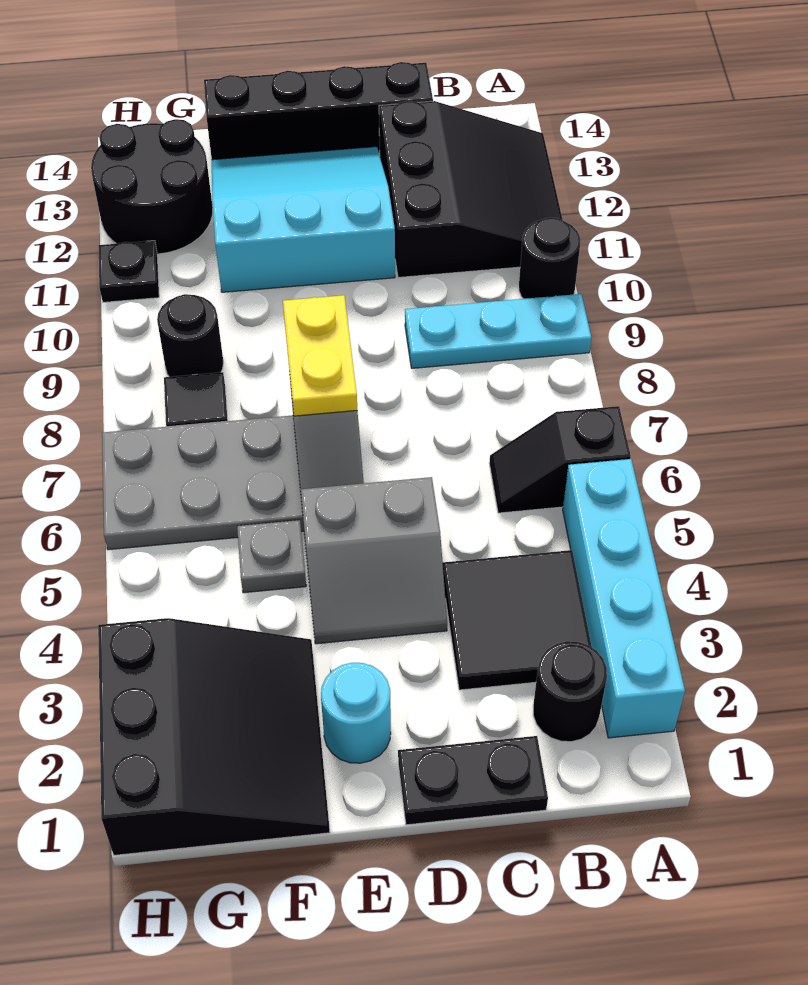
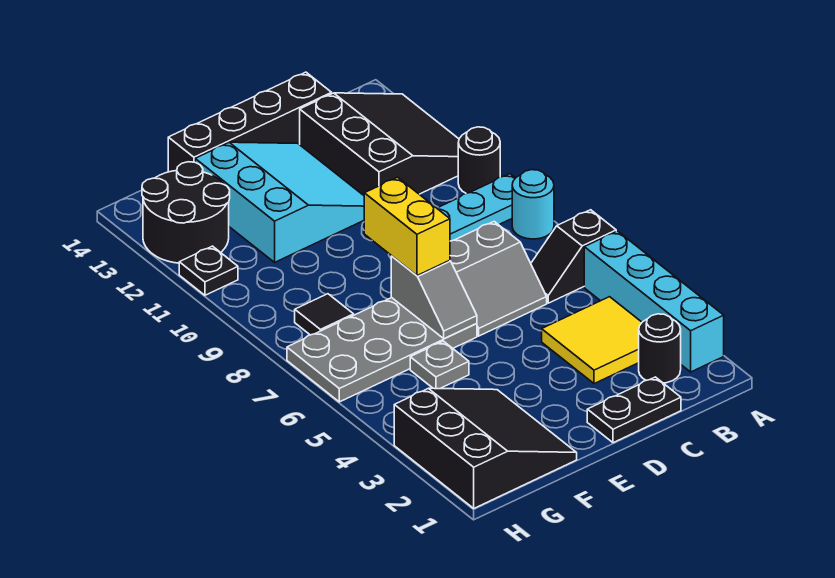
black tile B3:C4 level 1 -> yellow tile B3:C4 level 1
grey slope D4:E5 level 1 top 5 -> grey slope C6:D7 level 1 top 7
cyan slope D11:F13 level 1 top 11 -> cyan slope D11:F13 level 1 top F
cyan round brick E2 level 1 -> cyan round brick A8 level 1
yellow plate E7:E8 level 3 -> yellow brick E7:E8 level 3
black round brick G9 level 1 -> none

